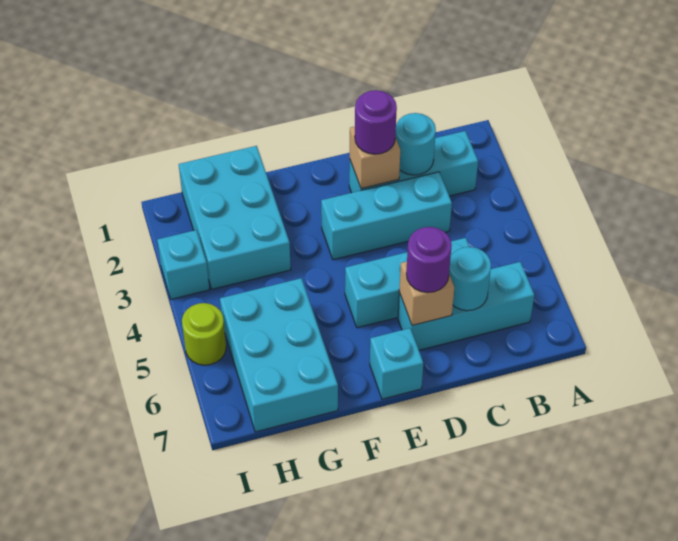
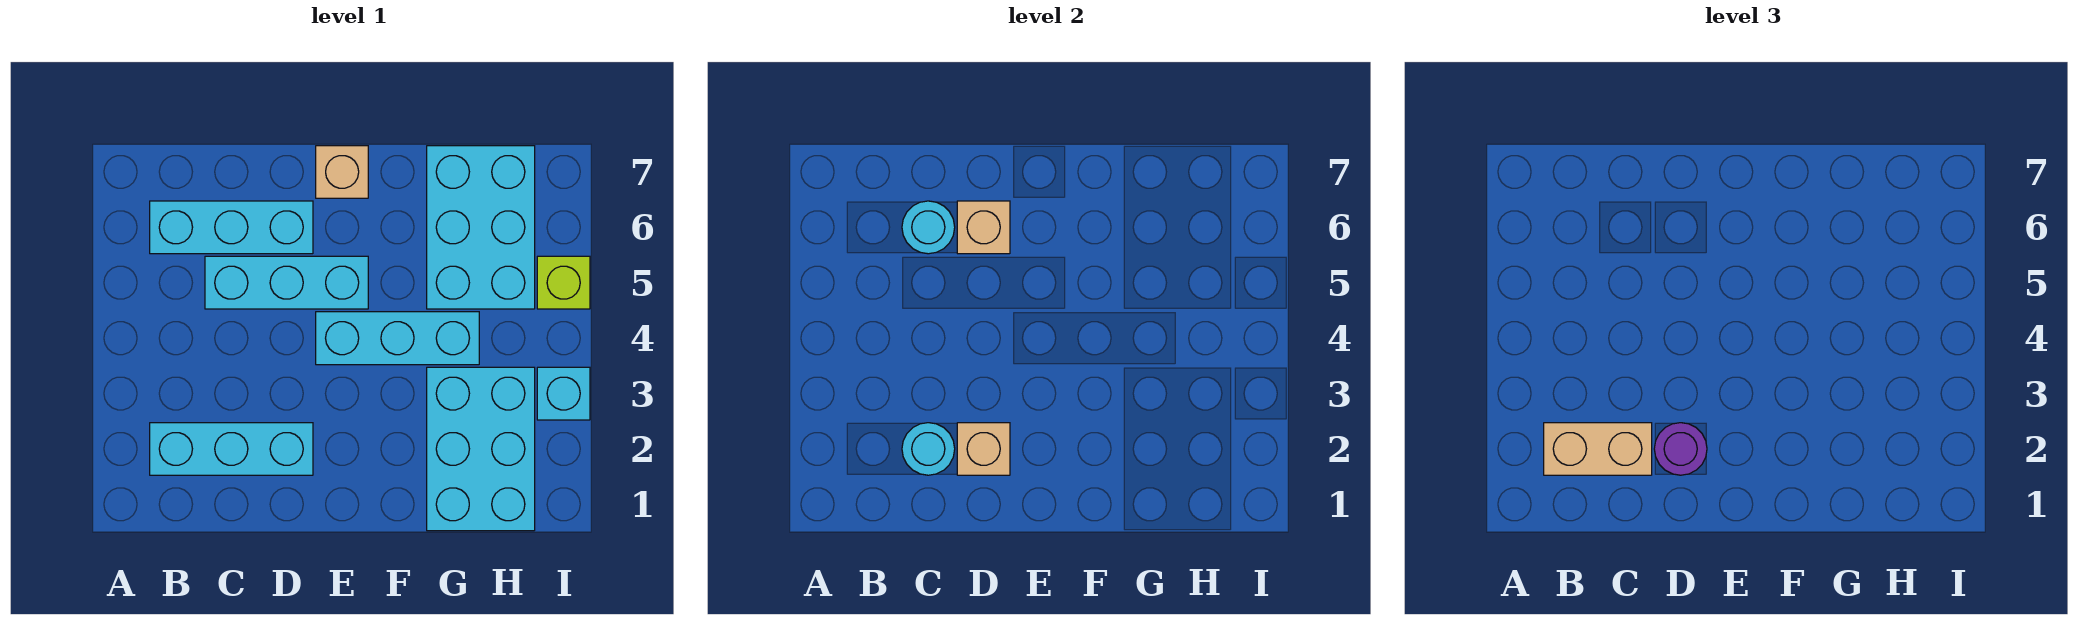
none -> tan brick B2:C2 level 3
cyan brick C3:E3 level 1 -> cyan brick E4:G4 level 1
purple round brick D6 level 3 -> none
cyan brick E7 level 1 -> tan brick E7 level 1
lime round brick I5 level 1 -> lime brick I5 level 1

